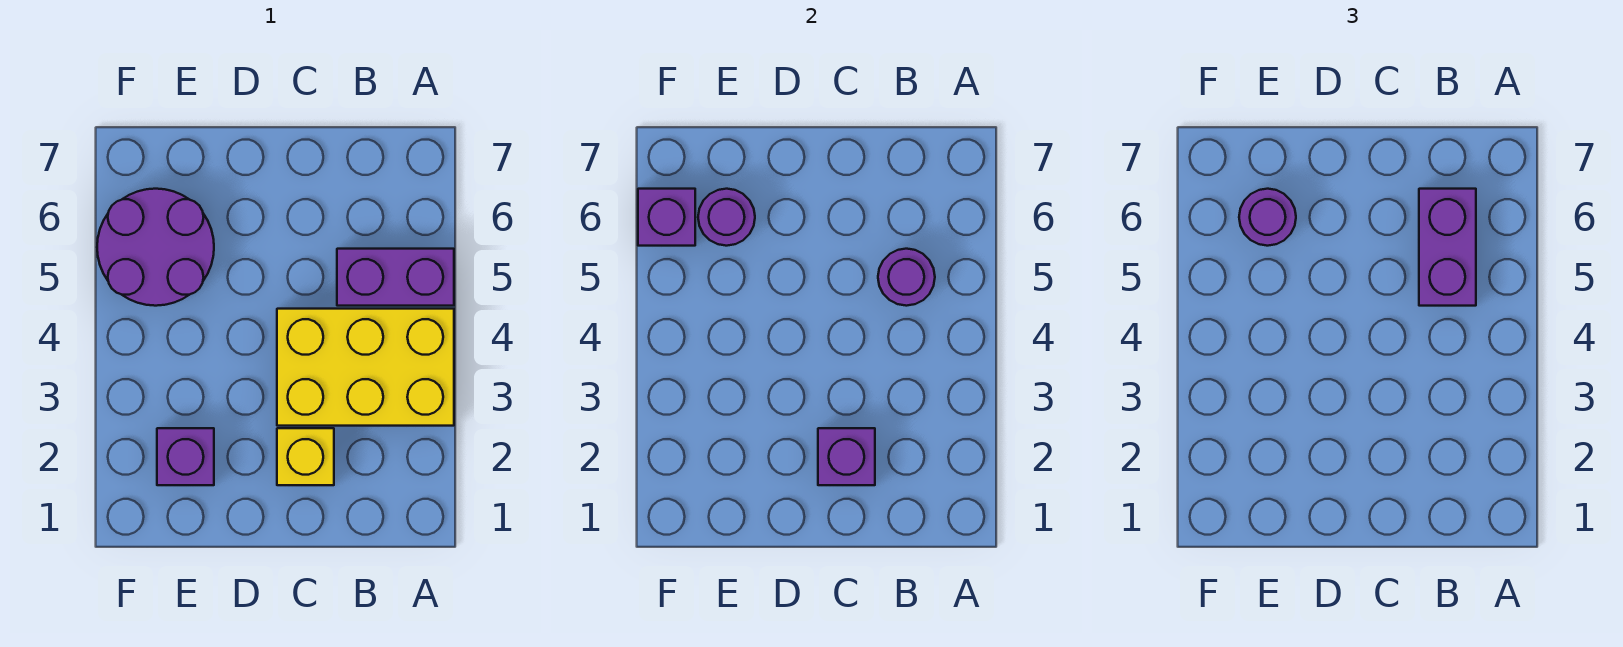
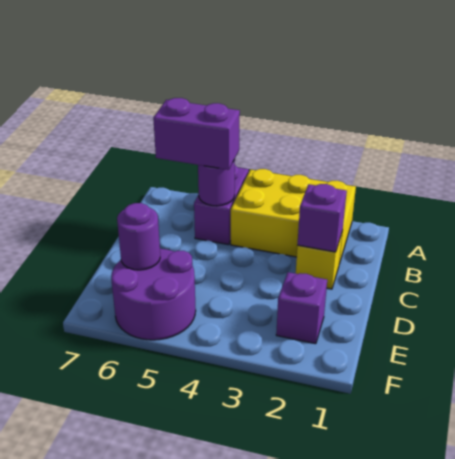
yellow brick A3:C4 level 1 -> yellow brick A2:B4 level 1
purple round brick E6 level 3 -> none
purple brick F6 level 2 -> none

